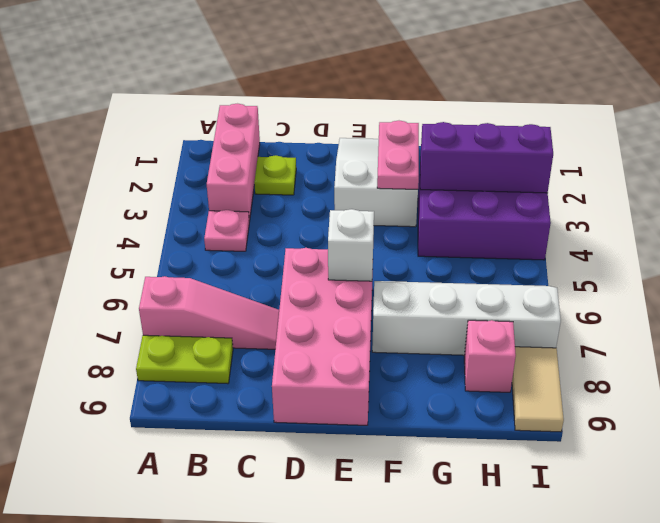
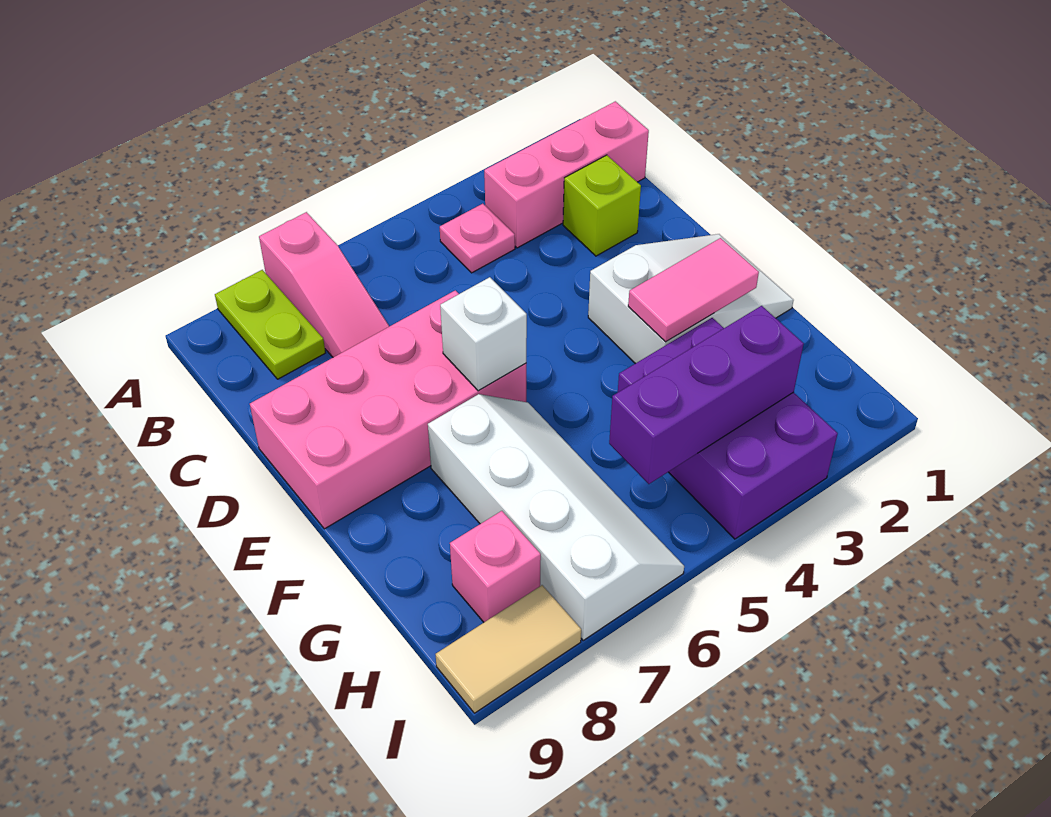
lime plate C2 level 1 -> lime brick C2 level 1
pink plate F2:F3 level 2 -> pink tile F2:F3 level 2
purple brick G3:I3 level 2 -> purple brick H3:H5 level 2

